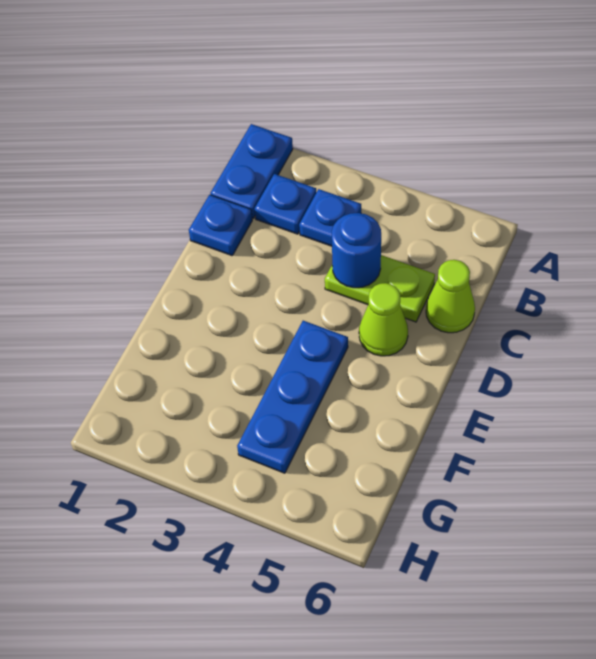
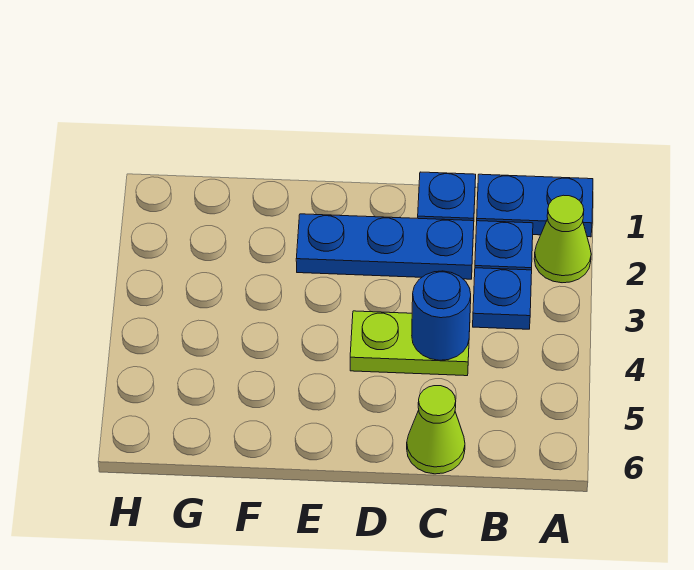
lime plate C4:C5 level 1 -> lime plate C4:D4 level 1
lime cone D5 level 1 -> lime cone A2 level 1
blue plate E4:G4 level 1 -> blue plate C2:E2 level 1

